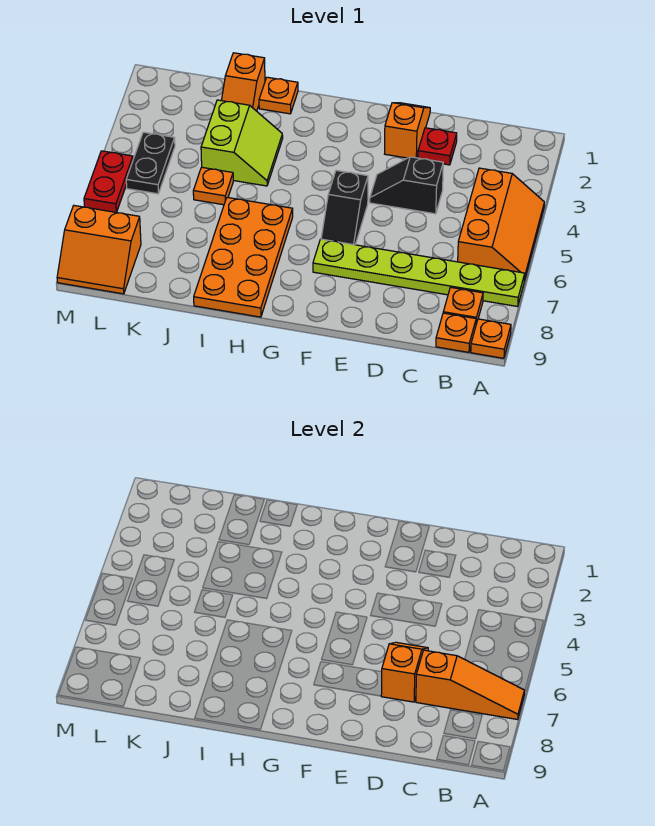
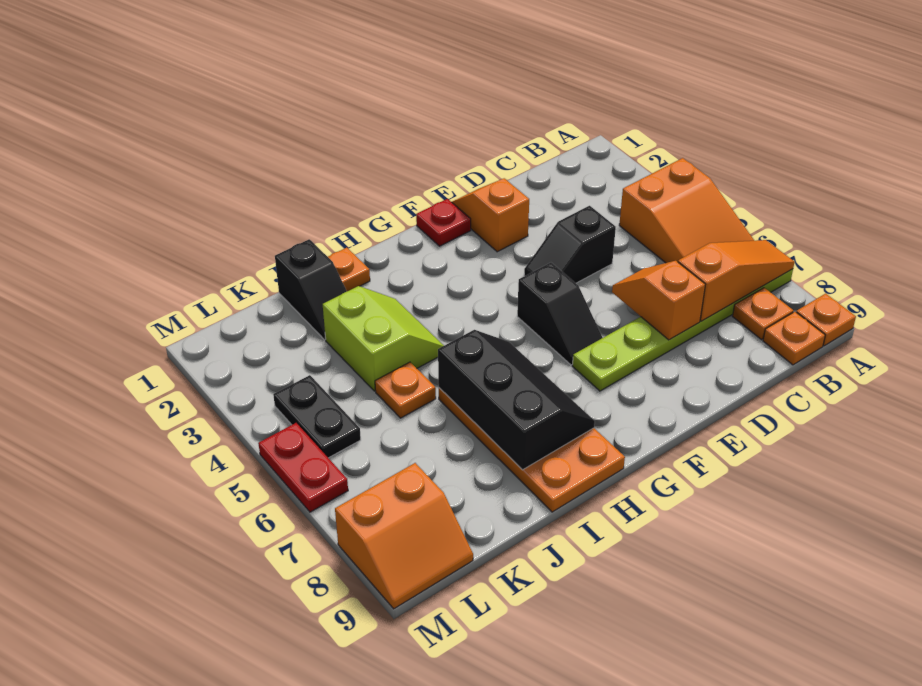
orange slope A4:B6 level 1 top B -> orange slope A4:B6 level 1 top 4
red plate D2 level 1 -> red plate F1 level 1
none -> black slope H6:I8 level 2 top I
orange slope J1:J2 level 1 top 1 -> black slope J1:J2 level 1 top 1

